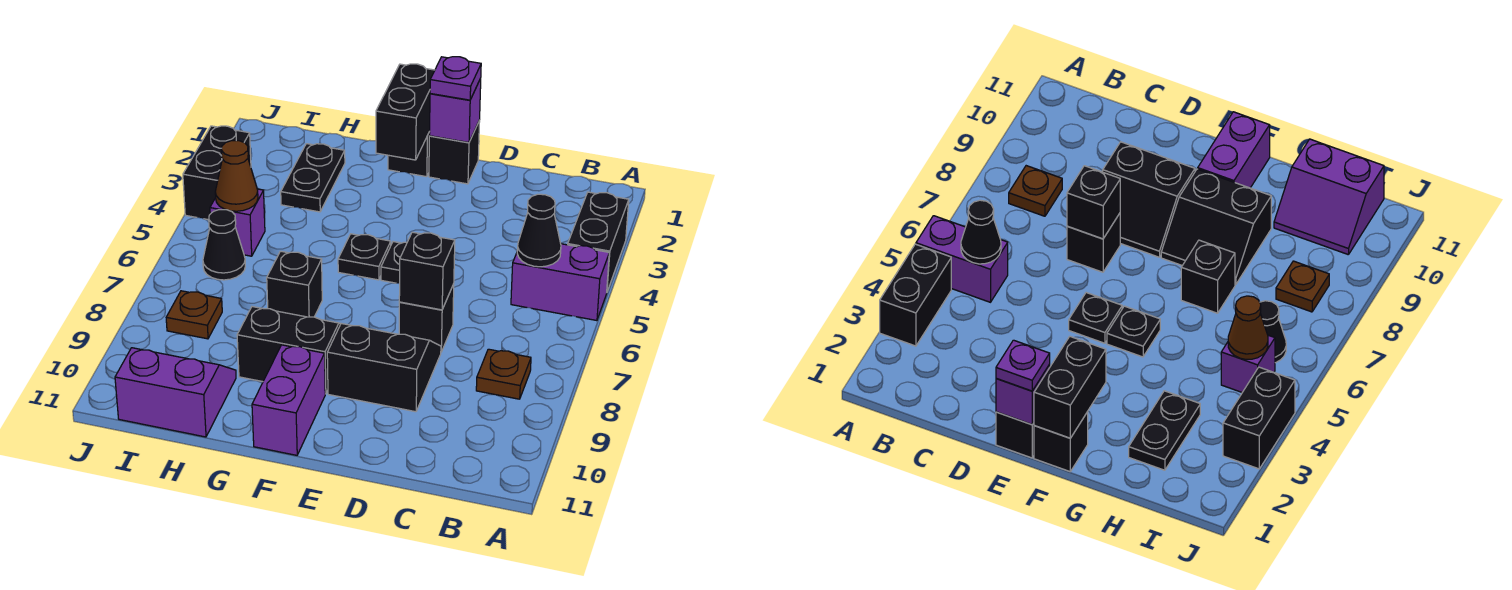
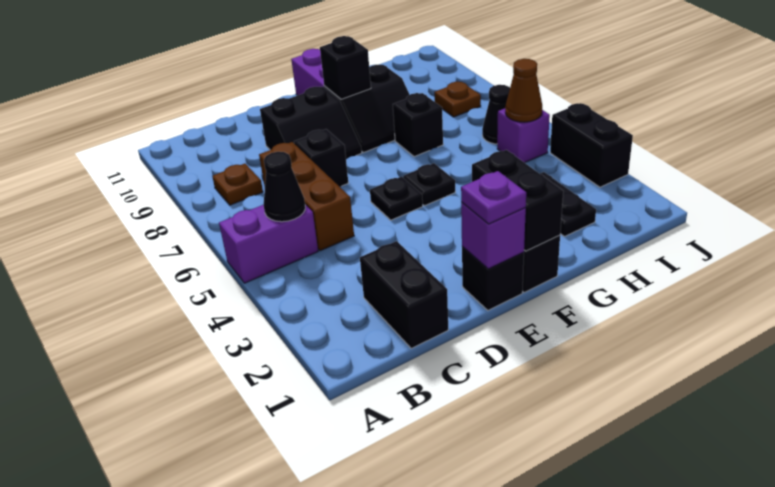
black brick A3:A4 level 1 -> black brick C1:C2 level 1
none -> brown brick C5:C7 level 1
black brick D7 level 2 -> black brick F9 level 2
purple slope H10:I11 level 1 top 11 -> none

